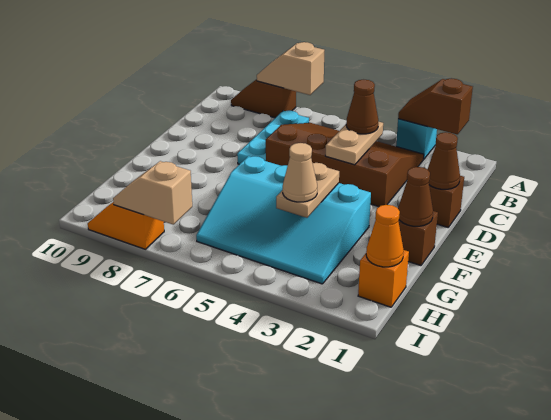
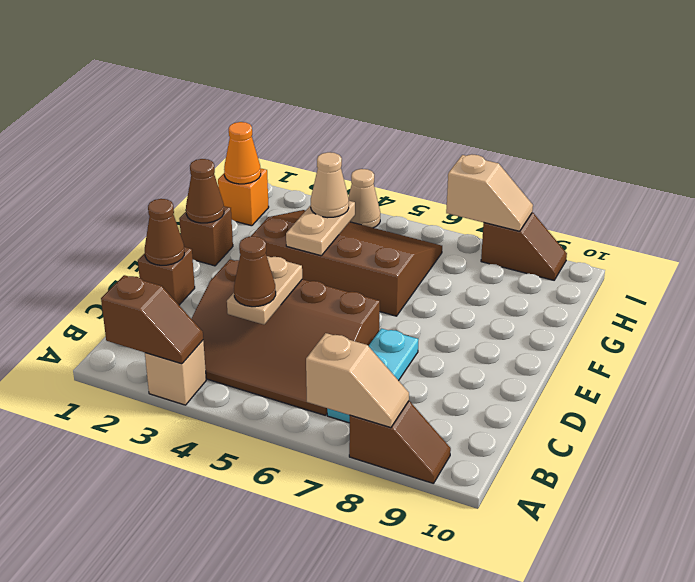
cyan brick A3 level 1 -> tan brick A3 level 1
cyan slope F3:H6 level 1 top F -> brown slope F3:H6 level 1 top F
none -> tan cone I4 level 1
orange slope I8:I9 level 1 top 8 -> brown slope I8:I9 level 1 top 8

